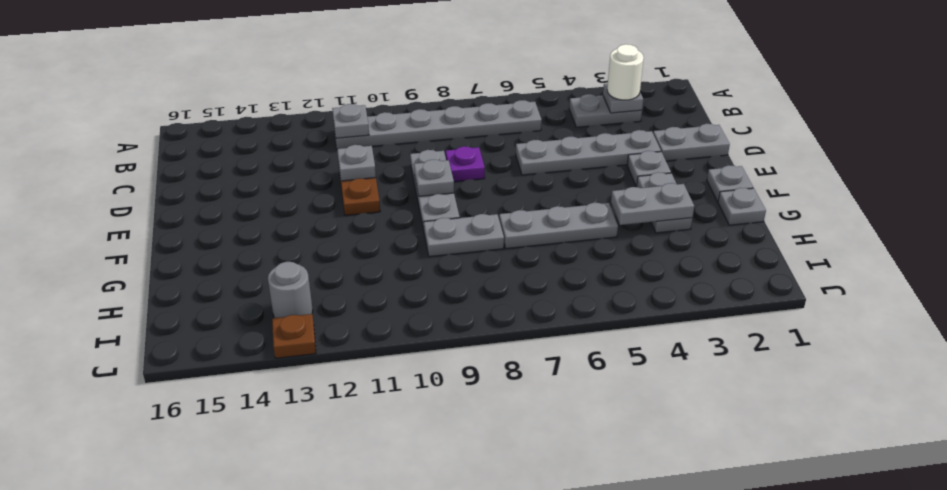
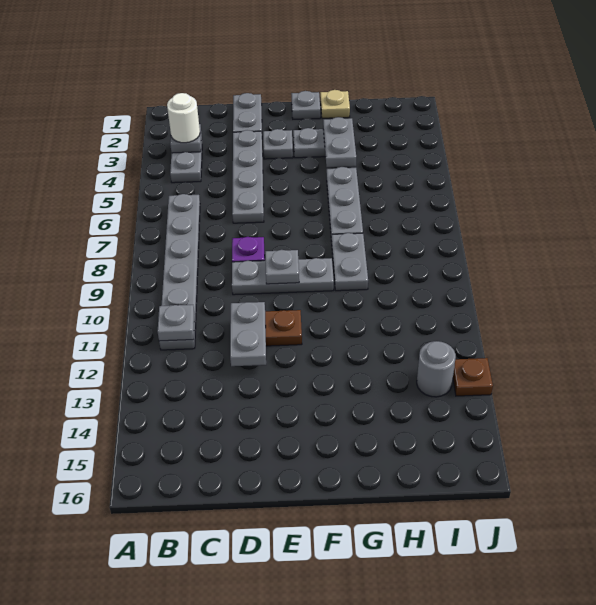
grey plate D11 level 2 -> grey plate D11:D12 level 2
grey plate G1 level 1 -> tan plate G1 level 1

